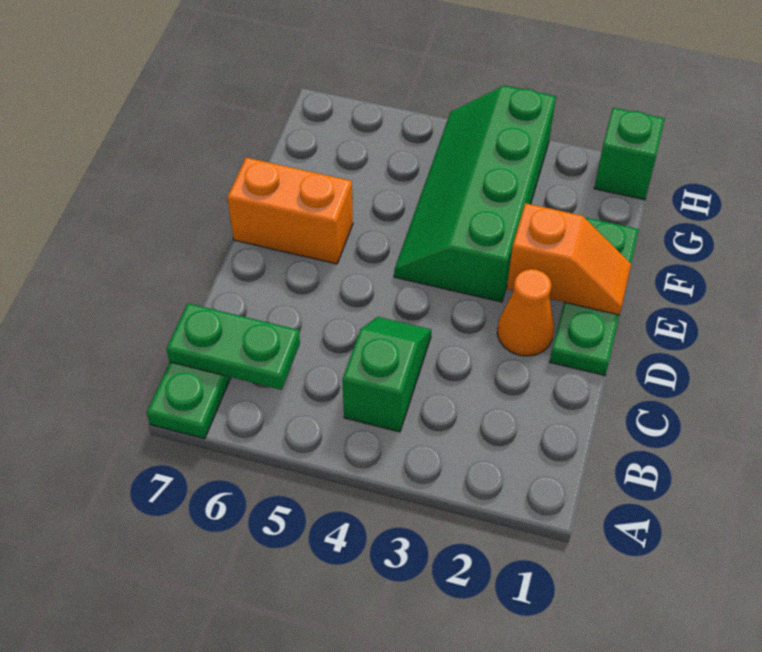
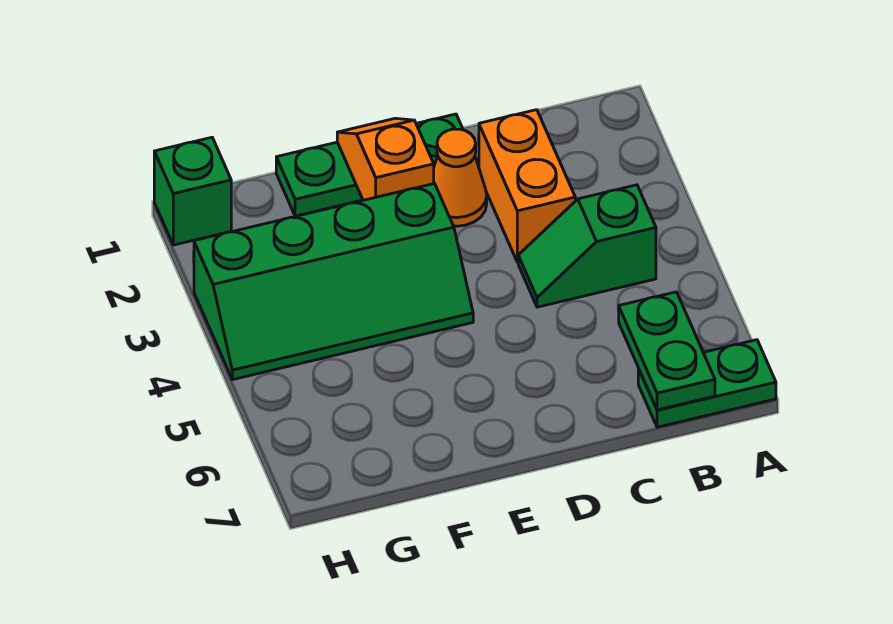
orange brick E6:E7 level 1 -> orange brick C2:C3 level 1

